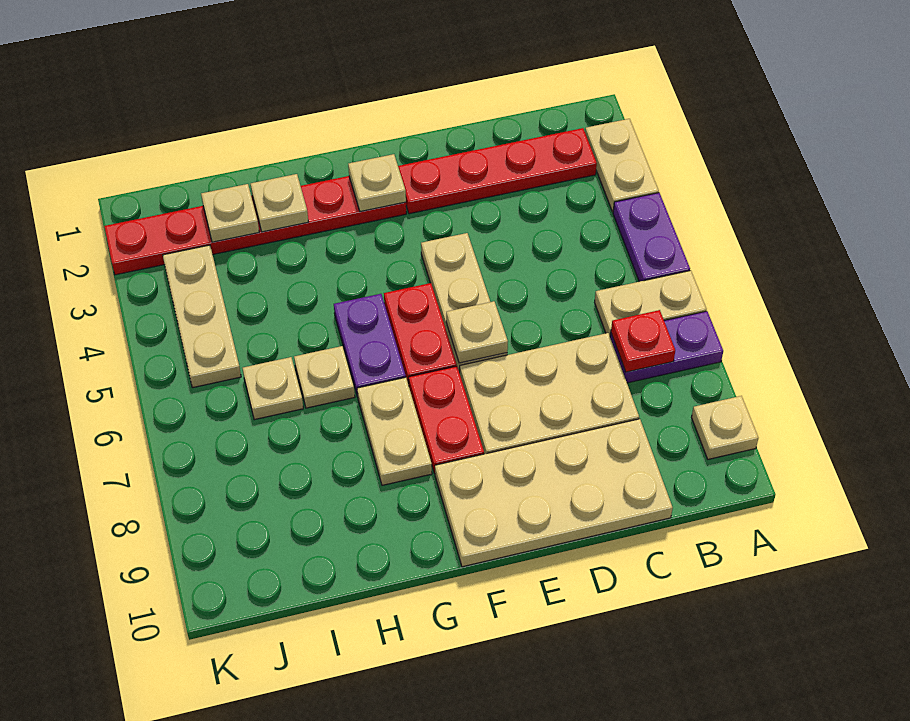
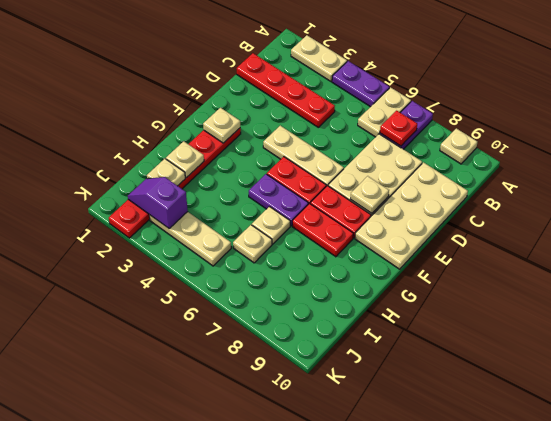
red plate B2:E2 level 1 -> red plate C1:C4 level 1
tan plate E6 level 2 -> tan plate E8 level 2
tan plate G7:G8 level 1 -> red plate G7:G8 level 1
none -> purple slope J2:J3 level 2 top 3

